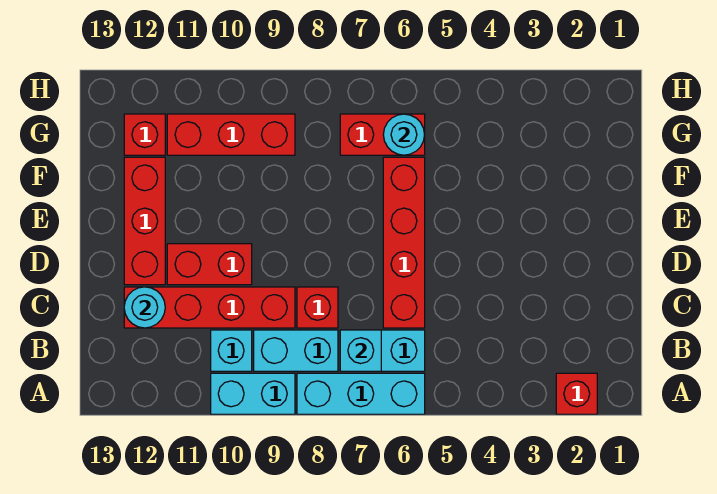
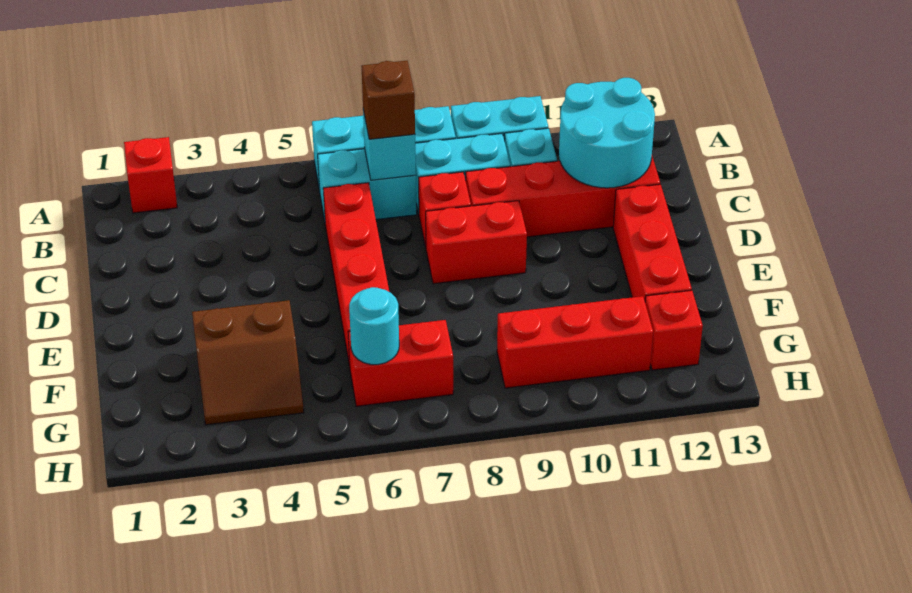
none -> brown brick B7 level 3
cyan round brick C12 level 2 -> cyan round brick B11:C12 level 2
red brick D10:D11 level 1 -> red brick D8:D9 level 1
none -> brown slope F3:G4 level 1 top F

